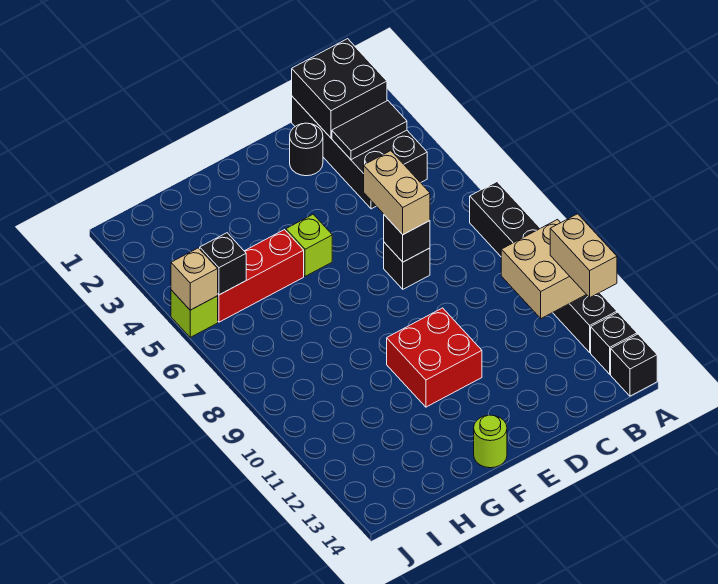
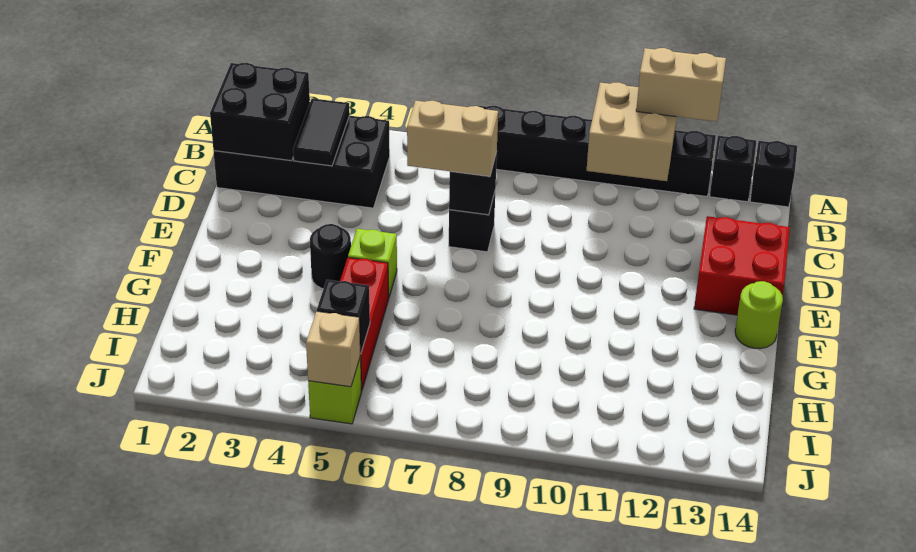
black round brick D2 level 1 -> black round brick F4 level 1
red brick E10:F11 level 1 -> red brick D13:E14 level 1

